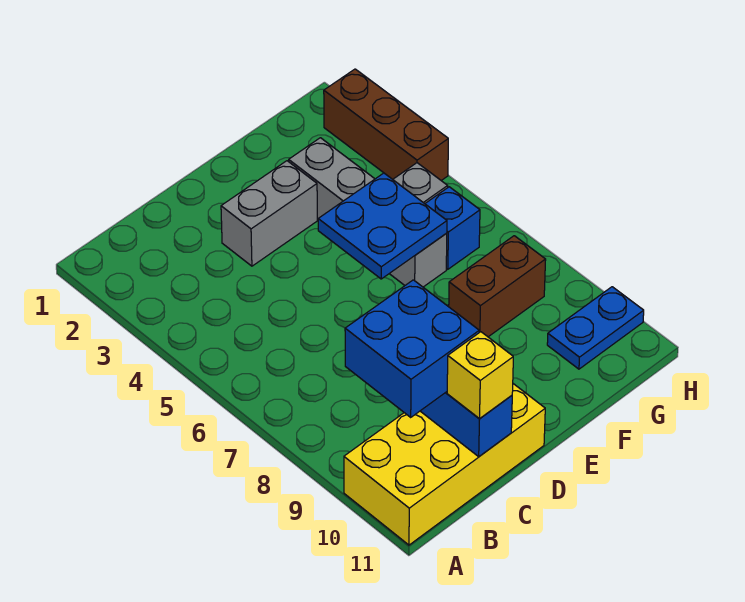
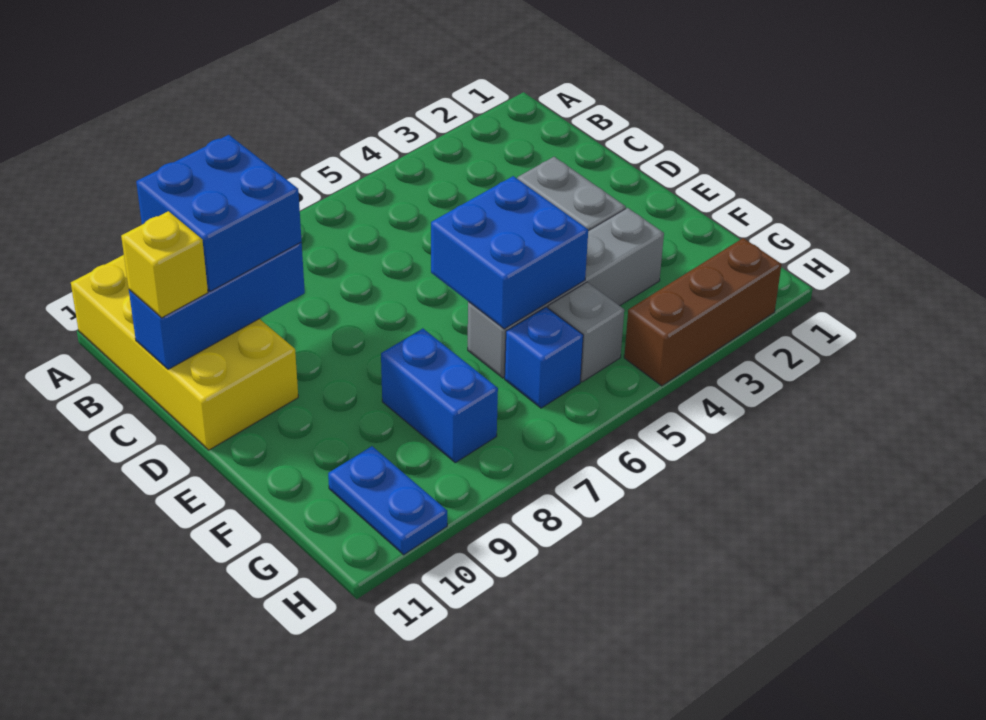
blue plate E5:F6 level 2 -> blue brick E5:F6 level 2
brown brick F8:G8 level 1 -> blue brick F8:G8 level 1

